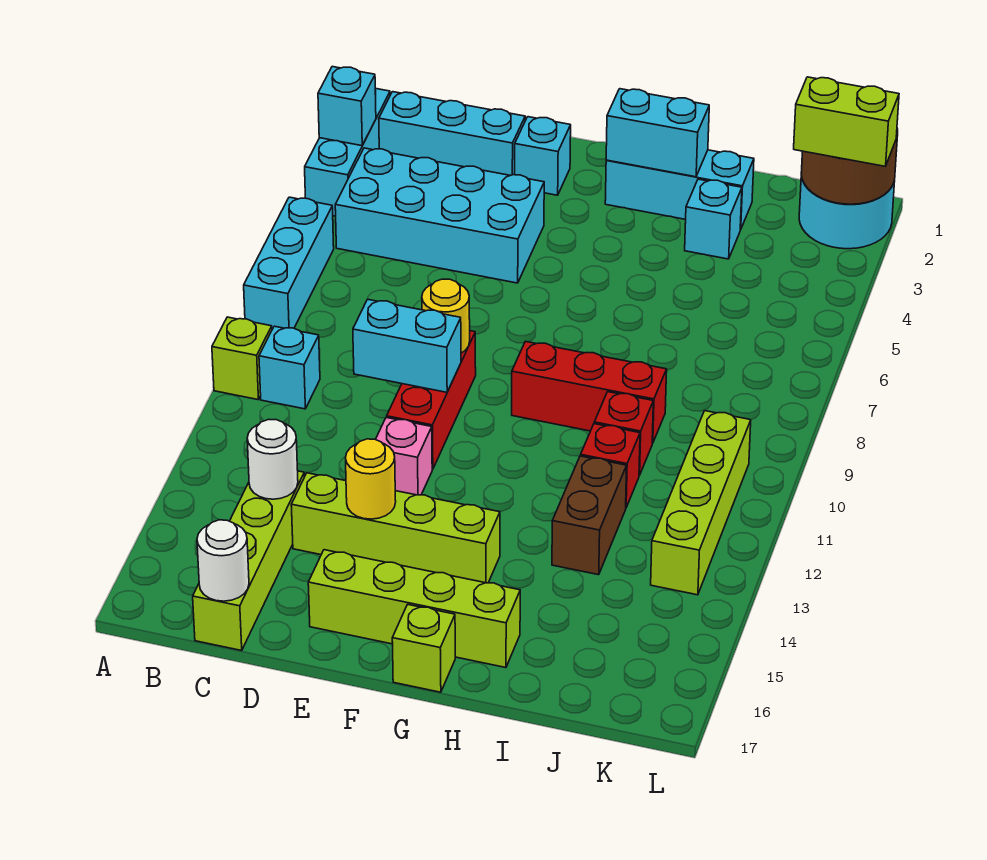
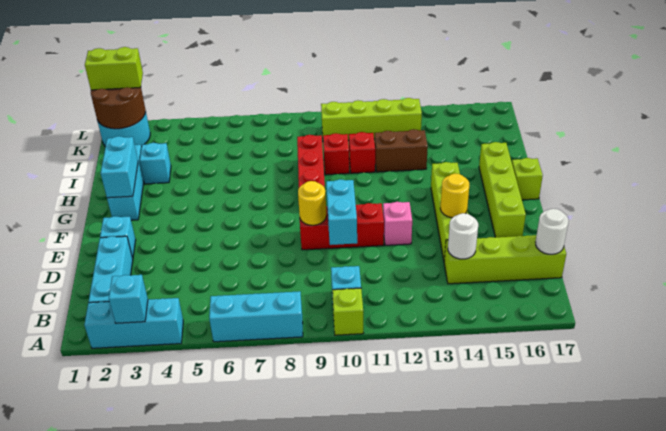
cyan brick B4:E5 level 1 -> none
lime brick K2:L2 level 3 -> lime brick L1:L2 level 3

